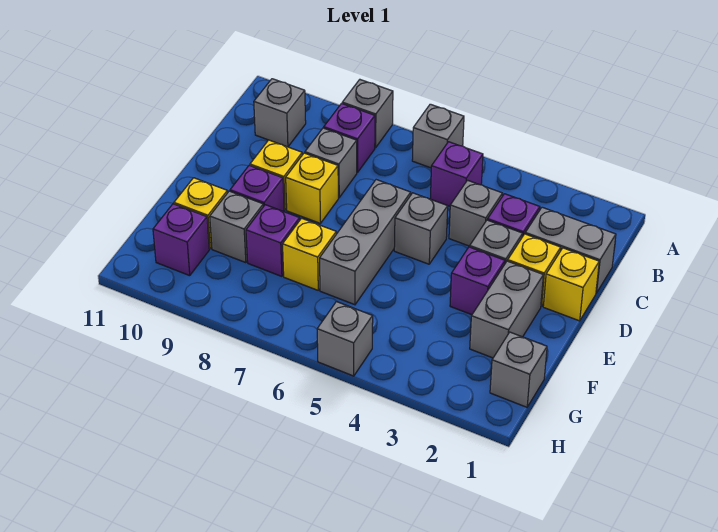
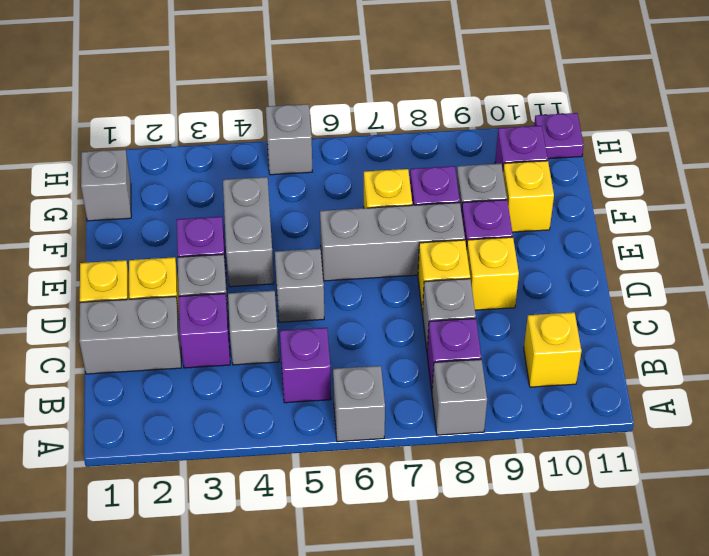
grey brick B10 level 1 -> yellow brick B10 level 1
grey brick D6:F6 level 1 -> grey brick E6:E8 level 1
grey brick E2:F2 level 1 -> grey brick E4:F4 level 1
none -> purple plate H11 level 1

